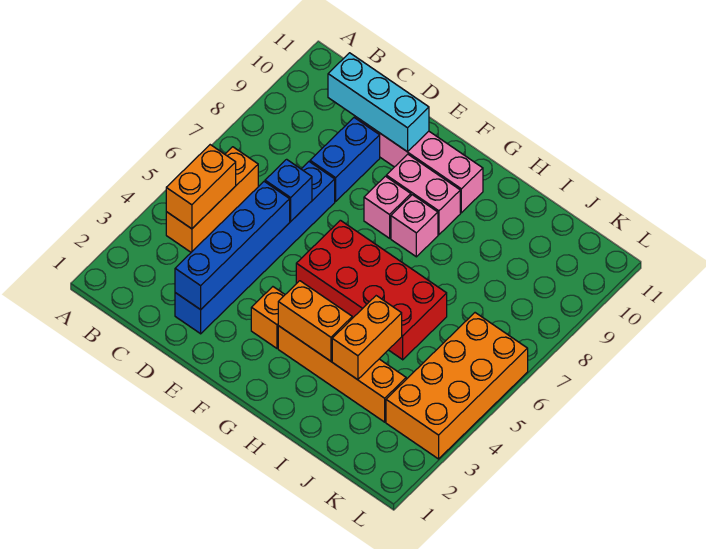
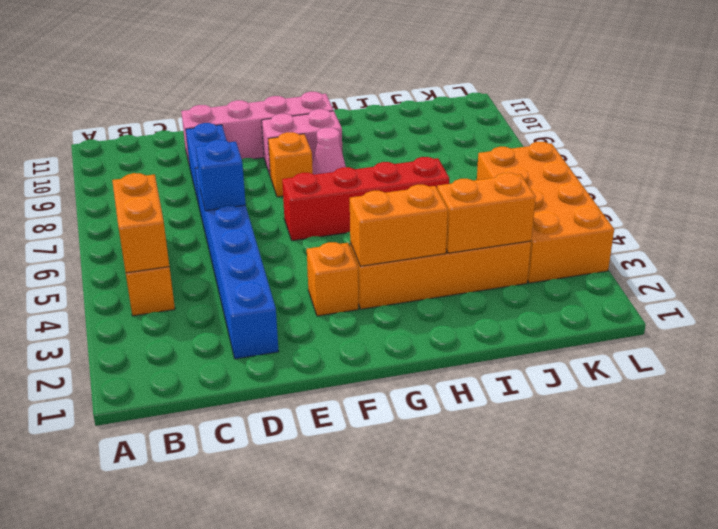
cyan brick C10:E10 level 2 -> none
blue brick D2:D5 level 2 -> none
red brick F5:I6 level 1 -> red brick F6:I6 level 1
pink brick F8 level 1 -> orange brick F8 level 1
pink brick G8 level 1 -> pink cone G8 level 1
orange brick I3:I4 level 2 -> orange brick I3:J3 level 2

